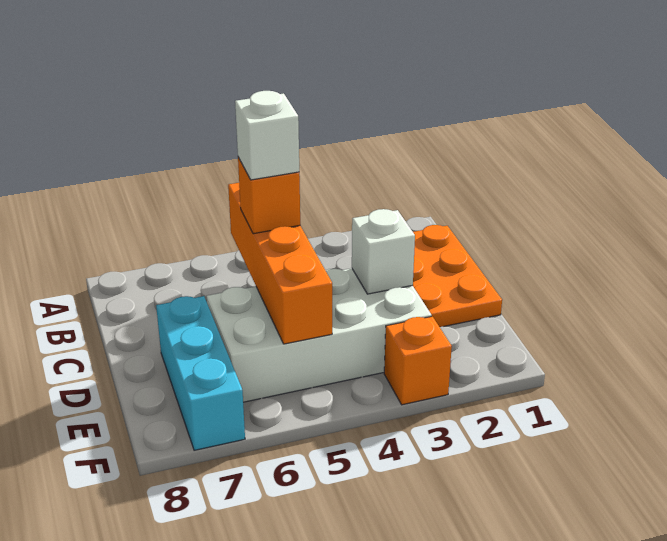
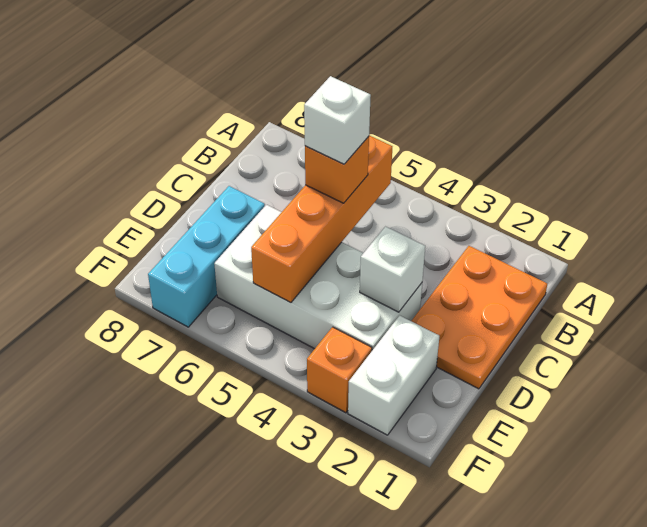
none -> white brick E2:F2 level 1

